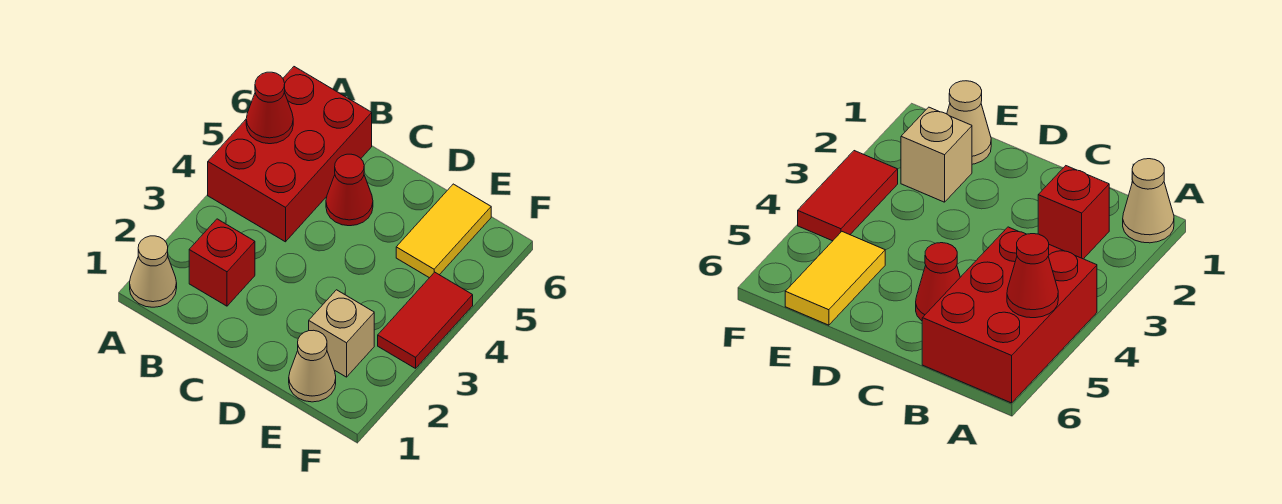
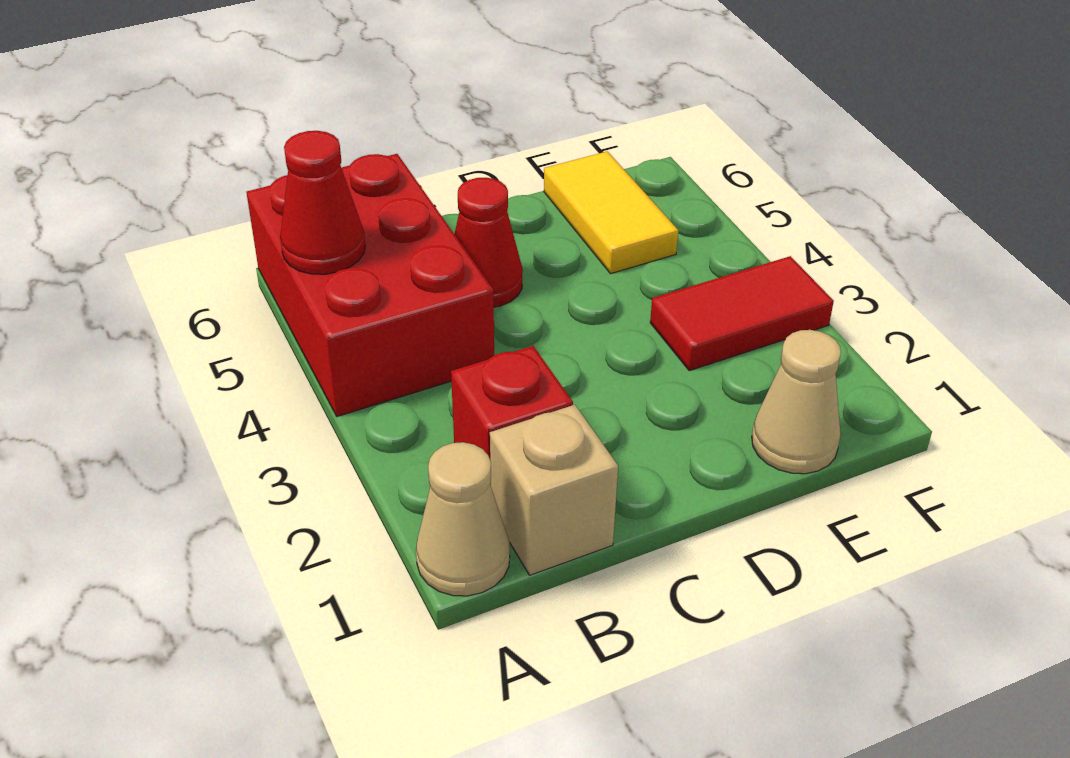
tan brick E2 level 1 -> tan brick B1 level 1
red tile F3:F4 level 1 -> red tile E3:F3 level 1

